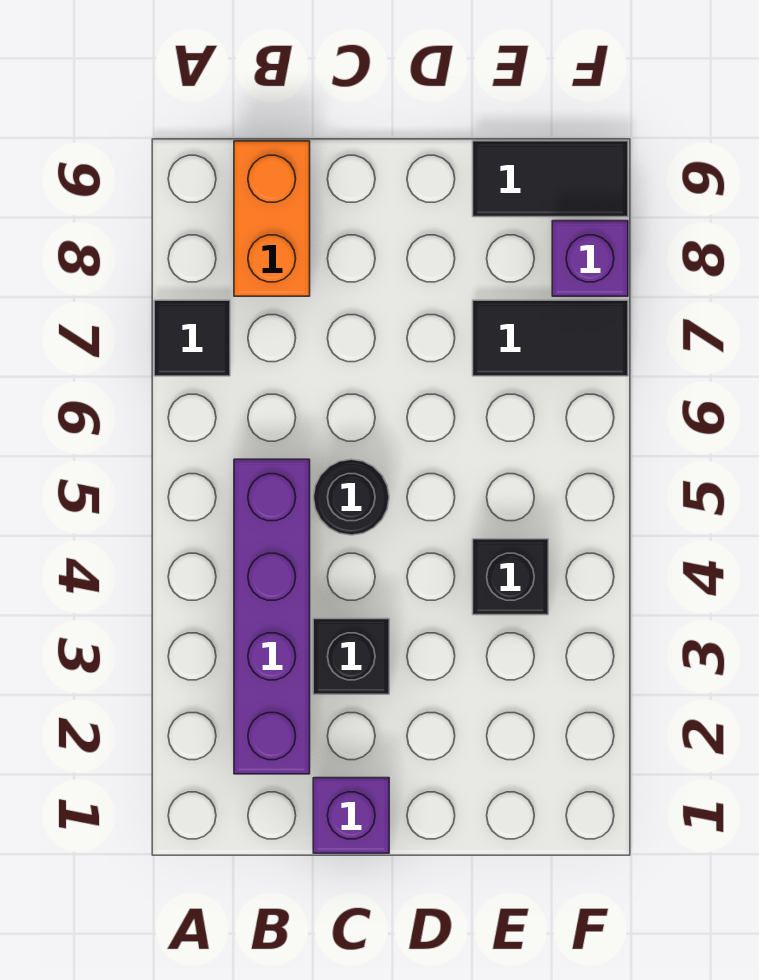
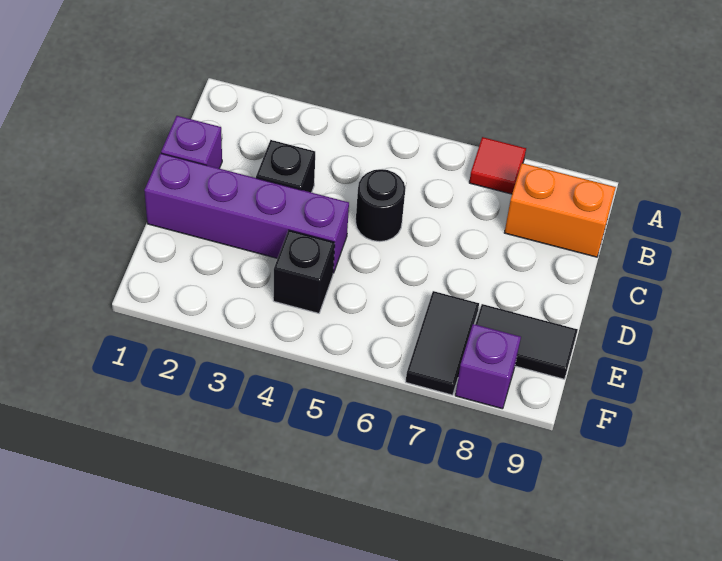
black tile A7 level 1 -> red tile A7 level 1
purple brick B2:B5 level 1 -> purple brick D1:D4 level 1
black tile E9:F9 level 1 -> black tile E8:E9 level 1

